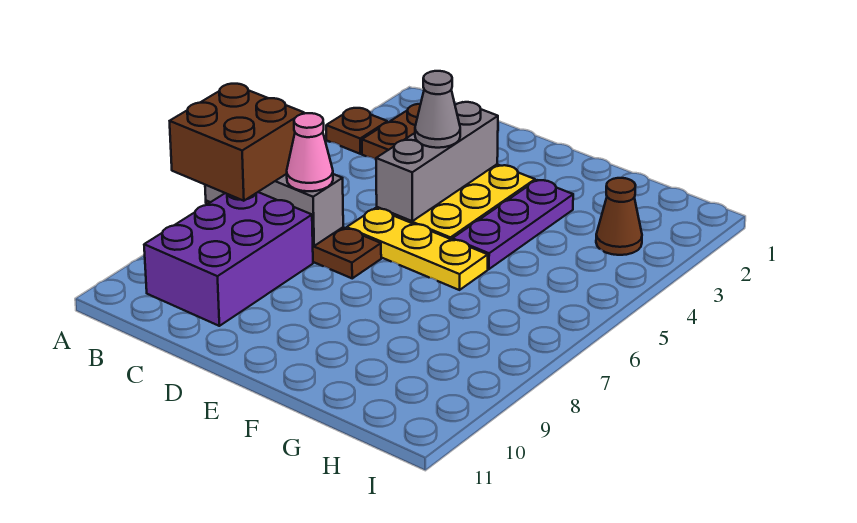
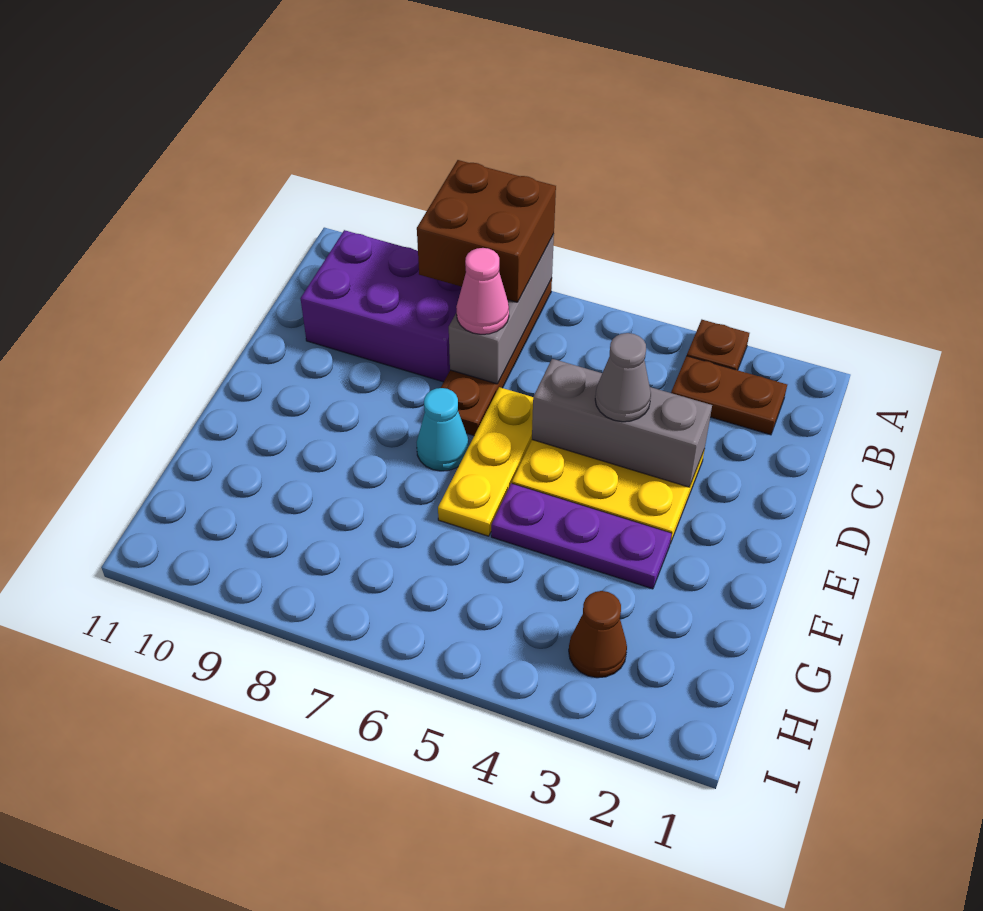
none -> cyan cone E7 level 1

